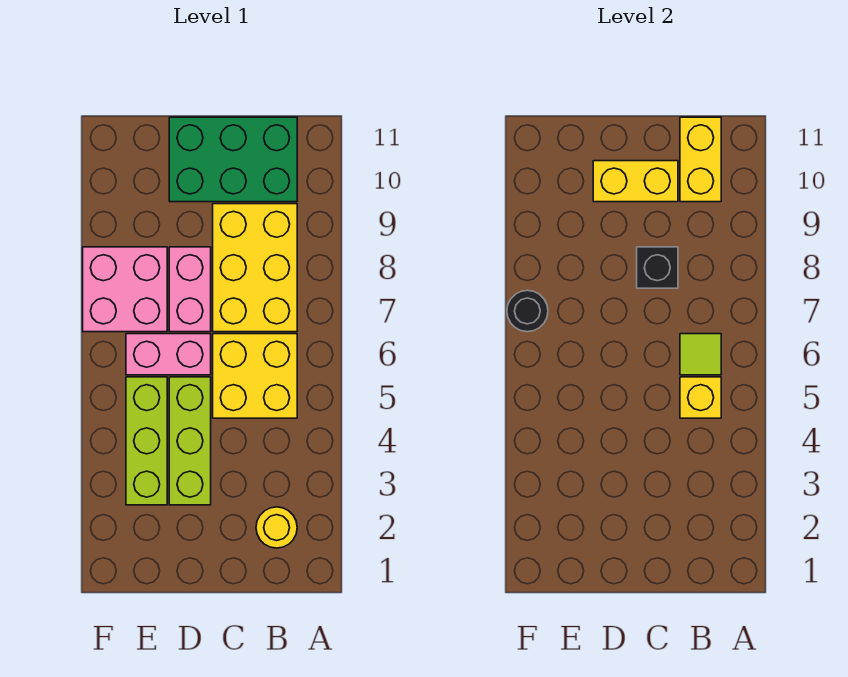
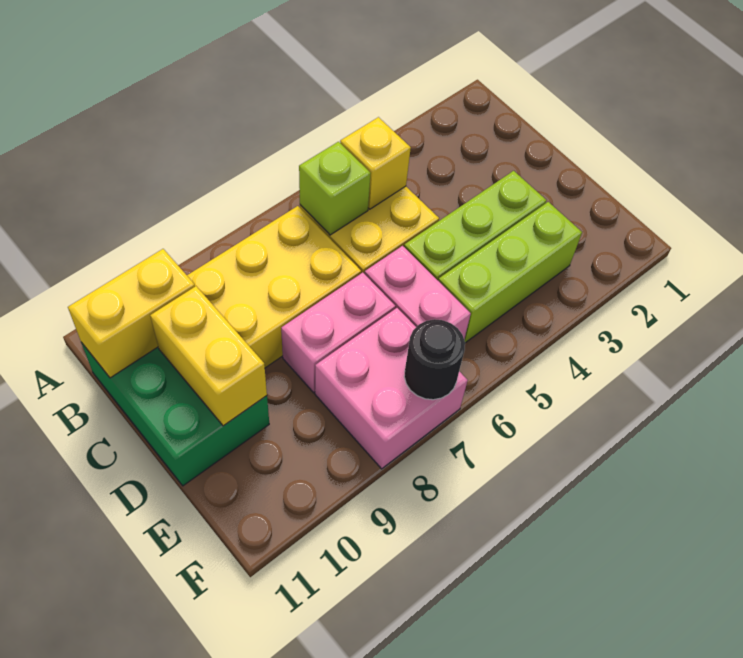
yellow round brick B2 level 1 -> none
lime tile B6 level 2 -> lime brick B6 level 2
black brick C8 level 2 -> none

